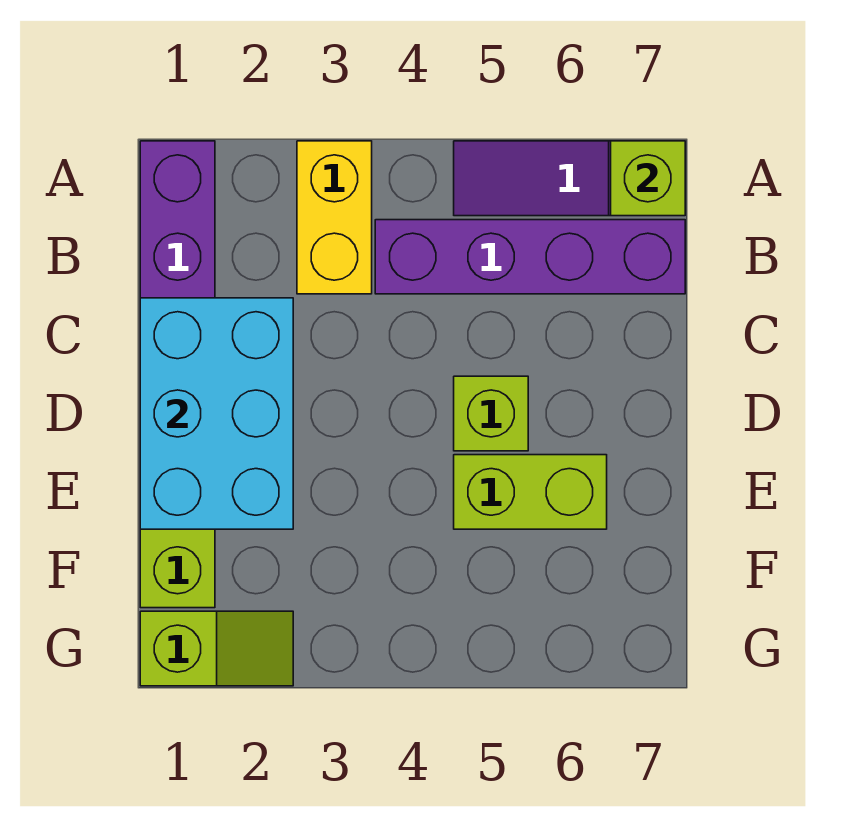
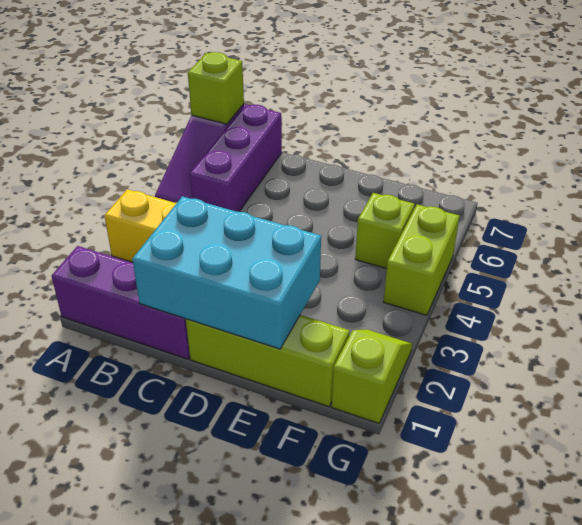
purple brick B4:B7 level 1 -> purple brick B5:B7 level 1
lime brick D5 level 1 -> lime brick F5 level 1
lime brick E5:E6 level 1 -> lime brick G4:G5 level 1

